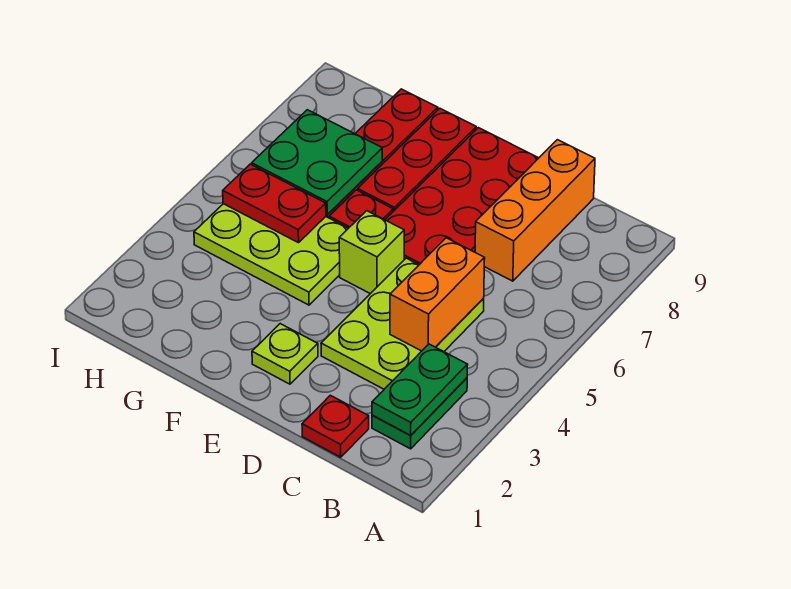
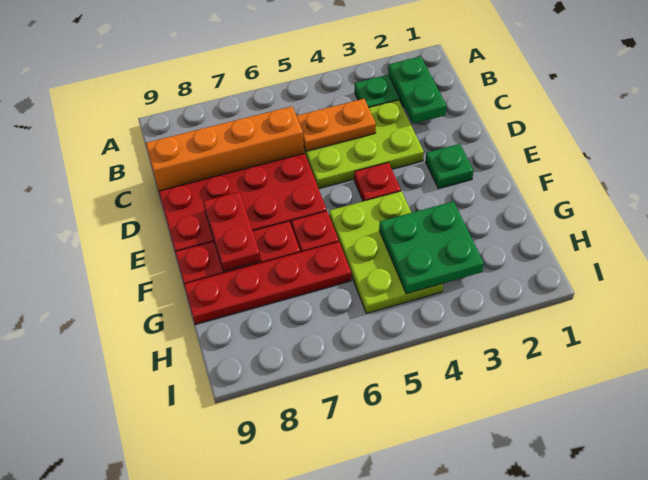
green plate B2:B3 level 2 -> green plate B2:C2 level 2
red plate C1 level 1 -> red plate E4 level 1
orange brick C4:C5 level 2 -> orange plate C4:C5 level 2
orange brick C7:C9 level 1 -> orange brick C6:C9 level 1
lime plate E2 level 1 -> green plate E2 level 1
lime brick E5 level 1 -> none
red plate G5:H5 level 2 -> red plate E8:F8 level 2
green plate G6:H7 level 2 -> green plate G3:H4 level 2

